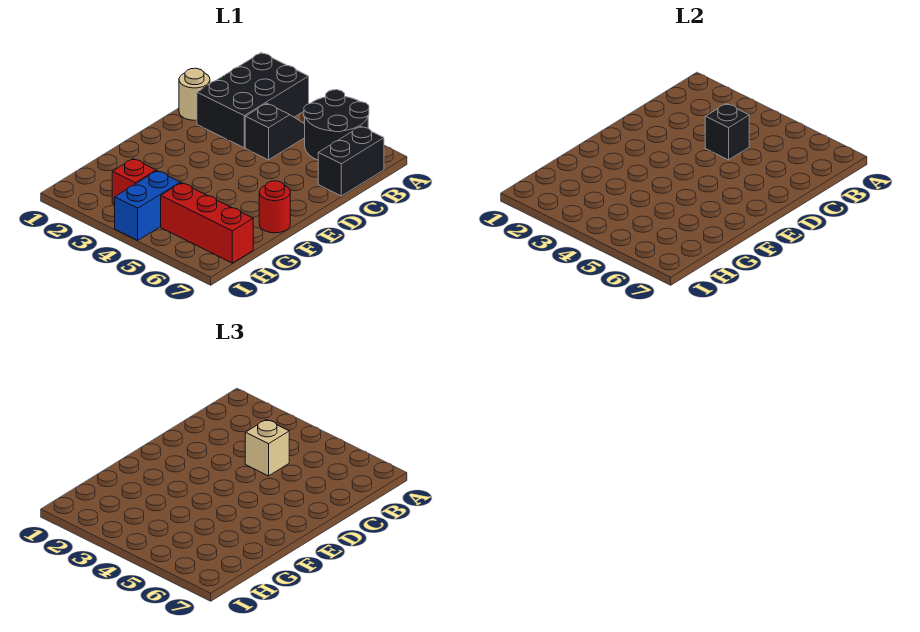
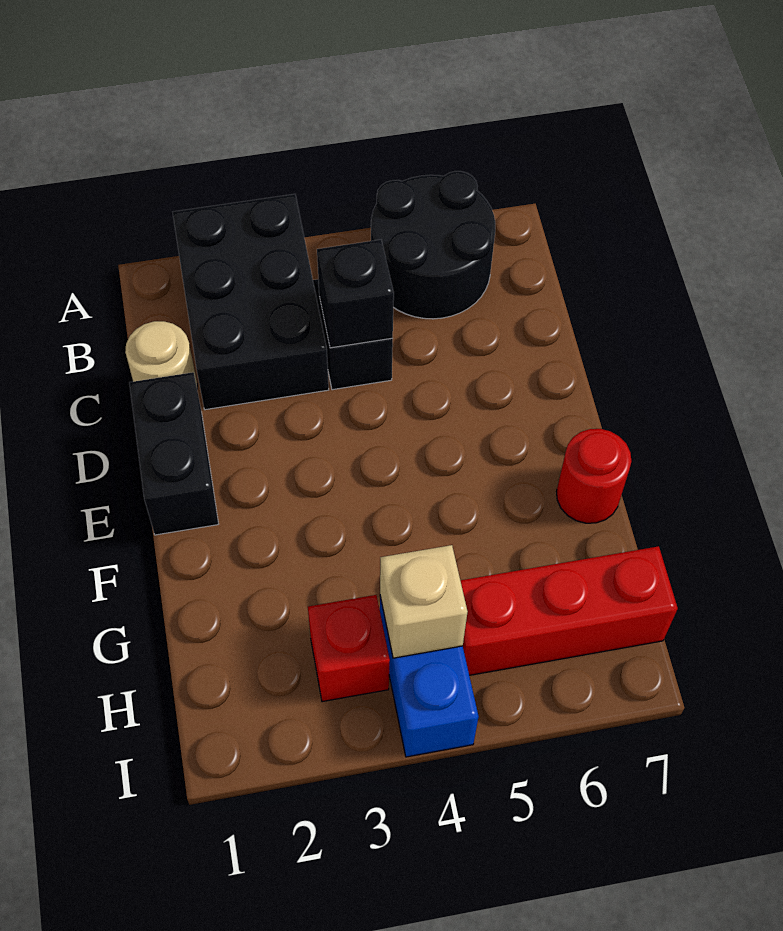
black brick B7:C7 level 1 -> black brick D1:E1 level 1
tan brick C4 level 3 -> tan brick H4 level 2

